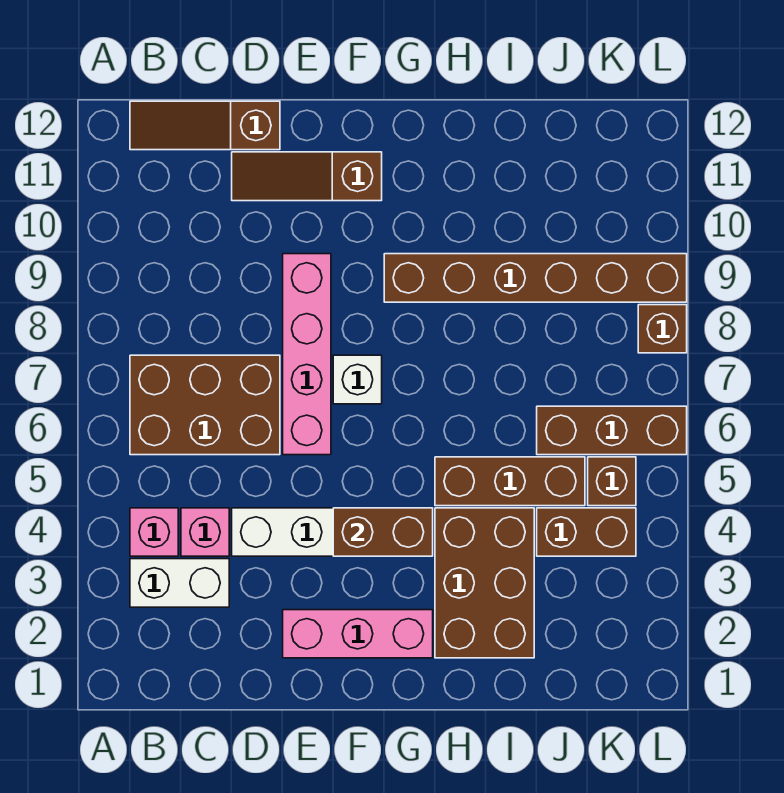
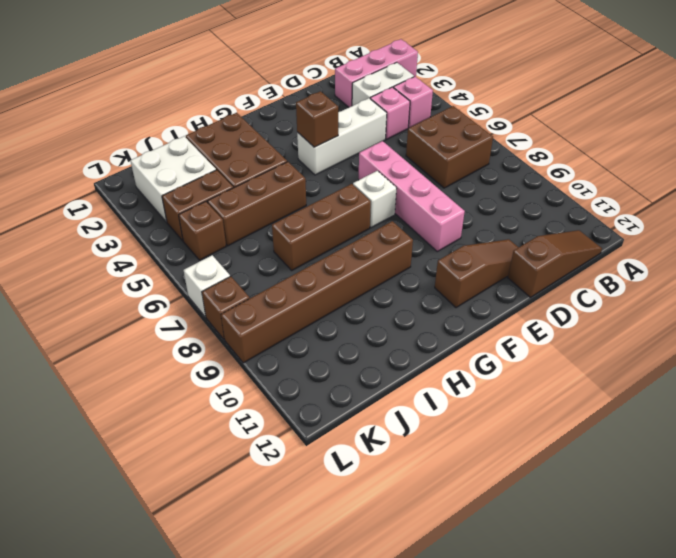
brown brick B6:D7 level 1 -> brown brick B6:C7 level 1
pink brick E2:G2 level 1 -> pink brick A2:C2 level 1
brown brick F4:G4 level 2 -> brown brick F4 level 2
none -> white brick J2:K3 level 1
brown brick J6:L6 level 1 -> brown brick G7:I7 level 1
none -> white brick L7 level 1

